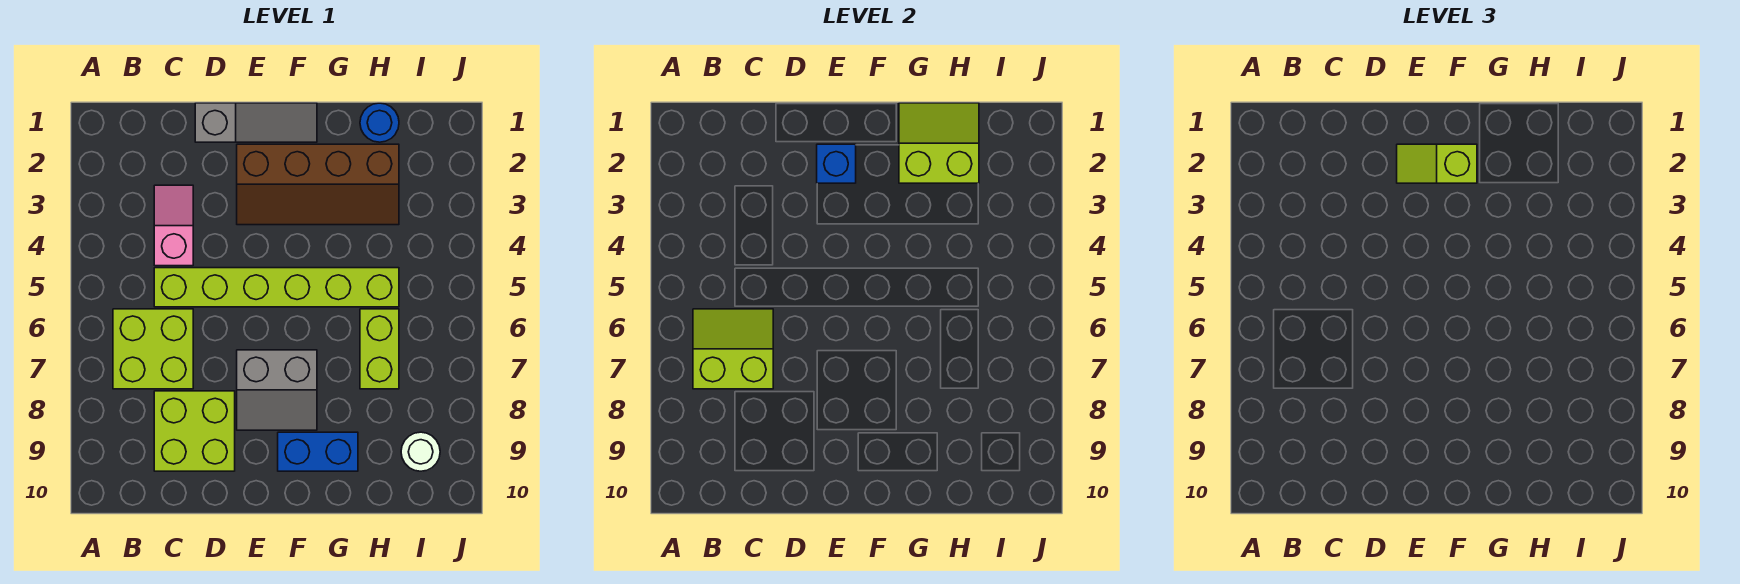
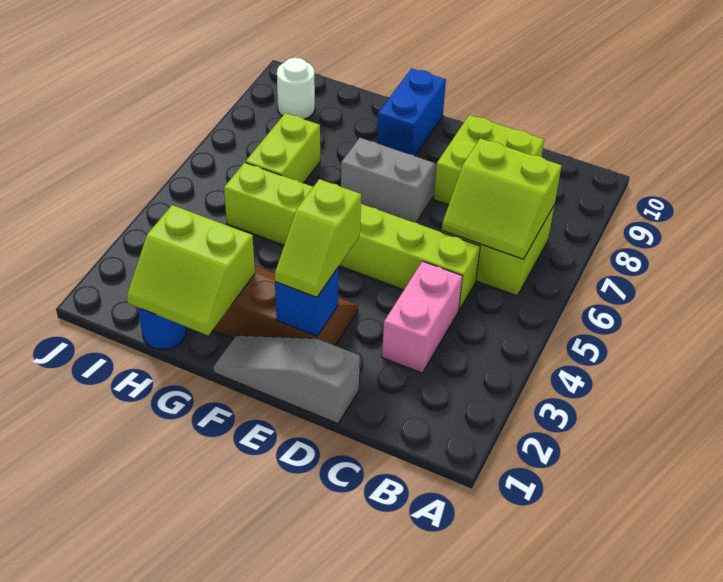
pink slope C3:C4 level 1 top 4 -> pink brick C3:C4 level 1
lime slope E2:F2 level 3 top F -> lime slope E2:E3 level 3 top 3
blue brick F9:G9 level 1 -> blue brick F9:F10 level 1

